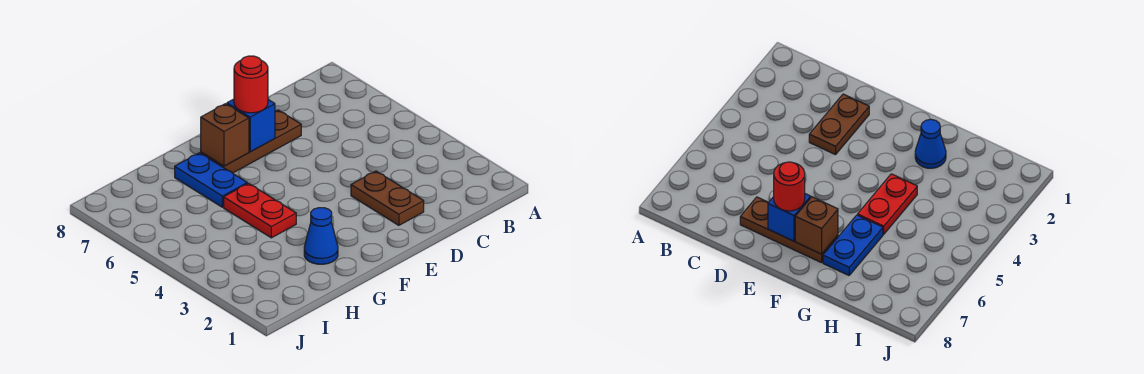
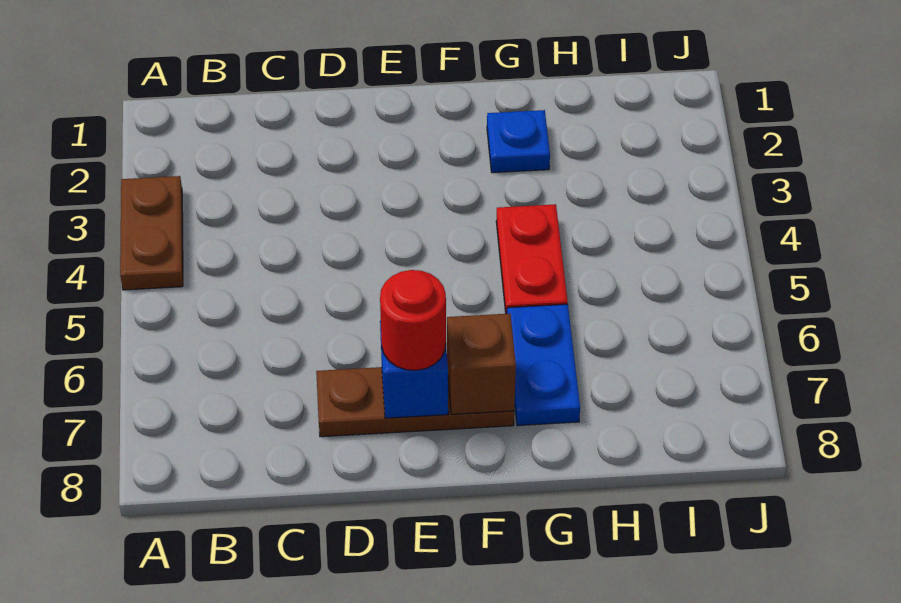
brown plate D2:D3 level 1 -> brown plate A3:A4 level 1
blue cone G2 level 1 -> blue plate G2 level 1

